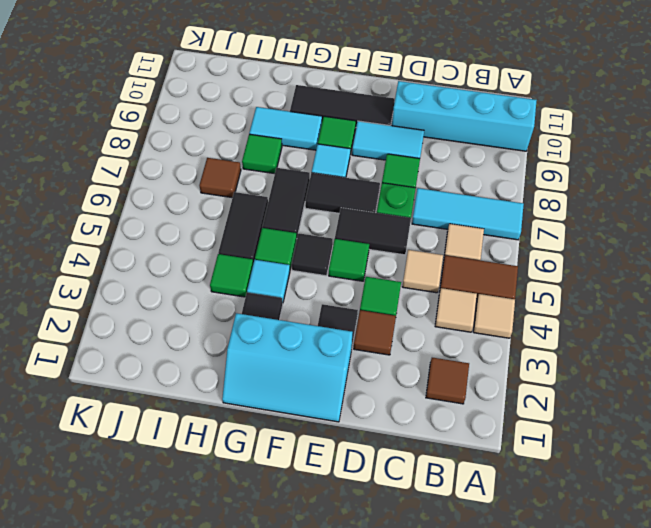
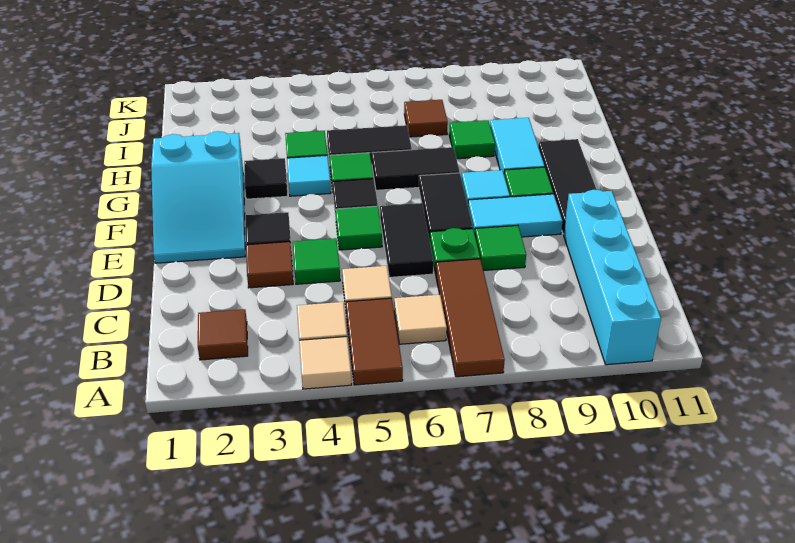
cyan tile A7:C7 level 1 -> brown tile A7:C7 level 1
cyan tile D9:E9 level 1 -> cyan tile E8:E9 level 1
cyan slope E1:G2 level 1 top 2 -> cyan slope E1:G2 level 1 top G

